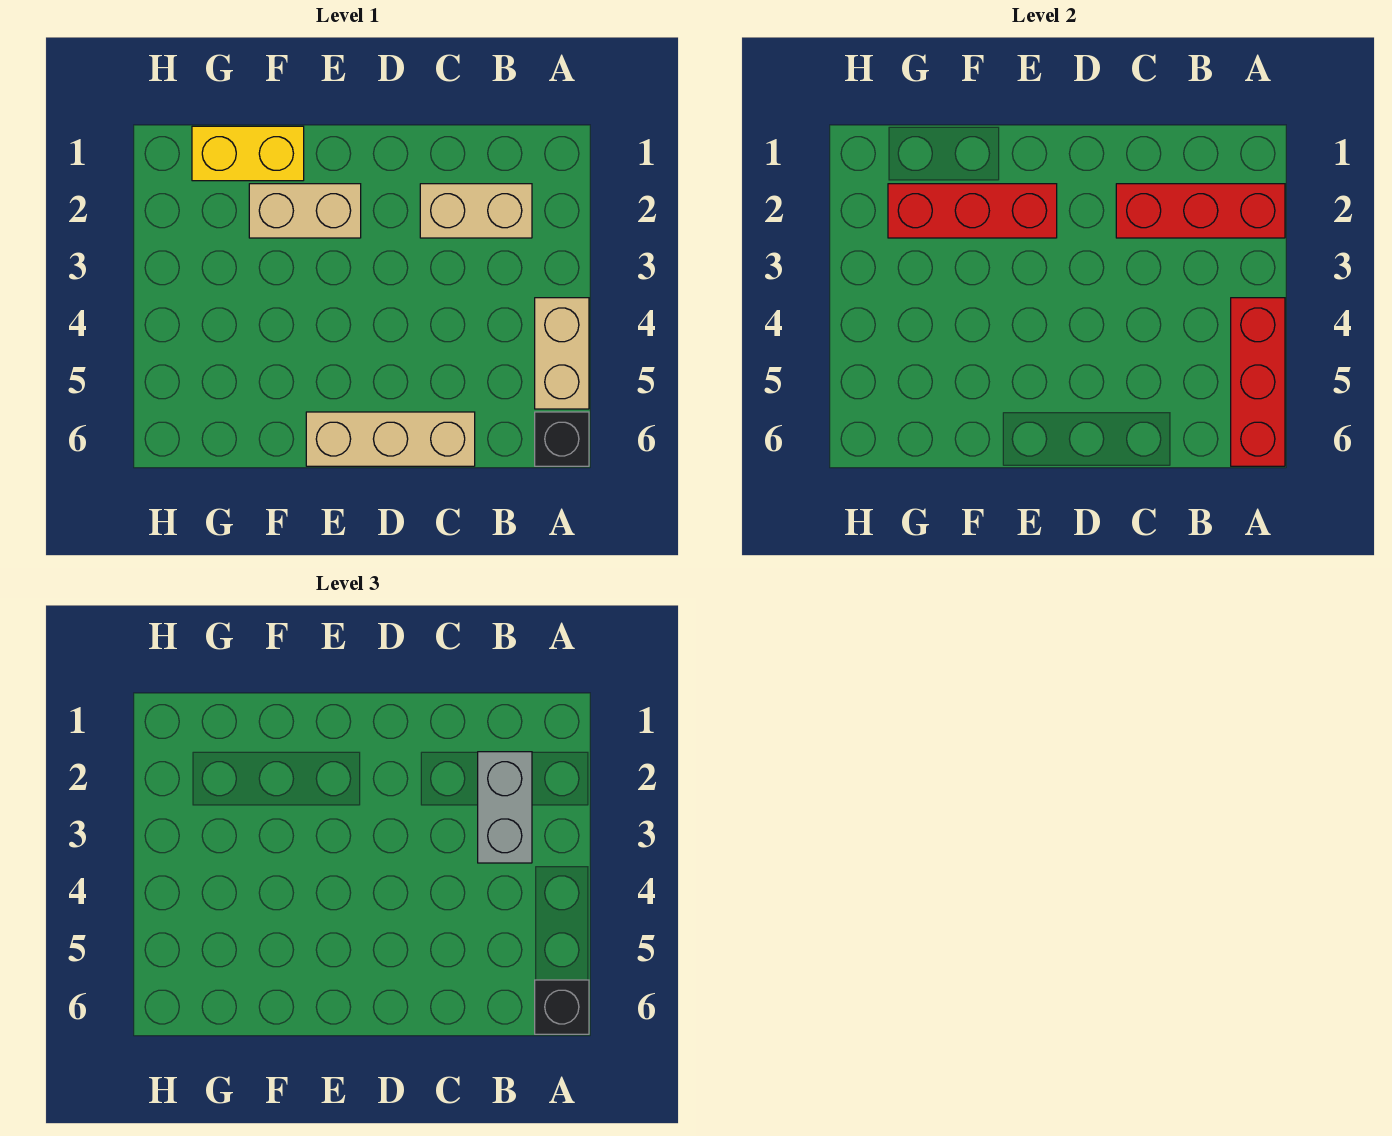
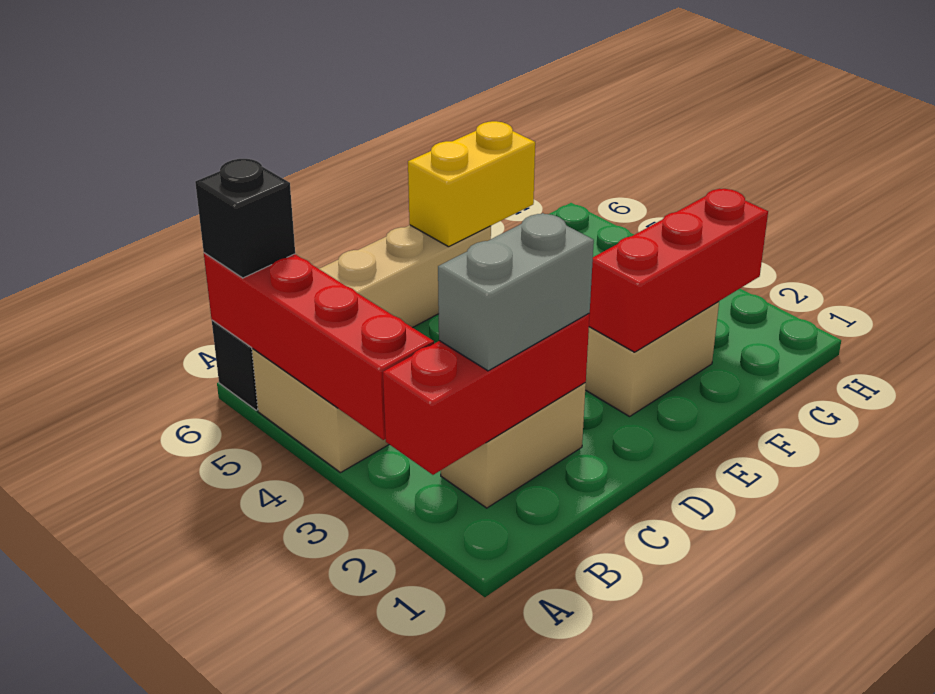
red brick A4:A6 level 2 -> red brick A3:A6 level 2
grey brick B2:B3 level 3 -> grey brick B2:C2 level 3
yellow brick F1:G1 level 1 -> yellow brick E6:F6 level 2

